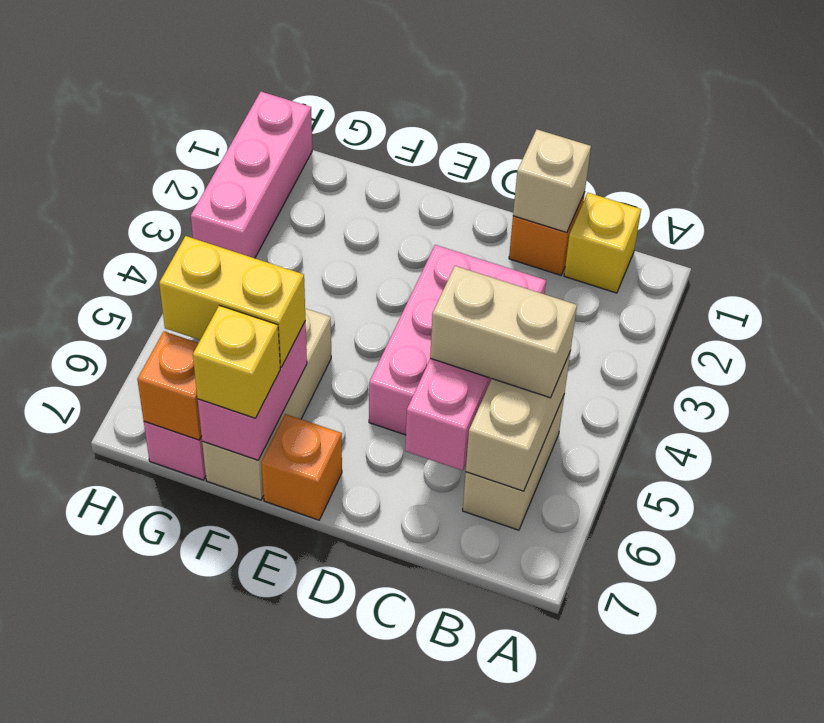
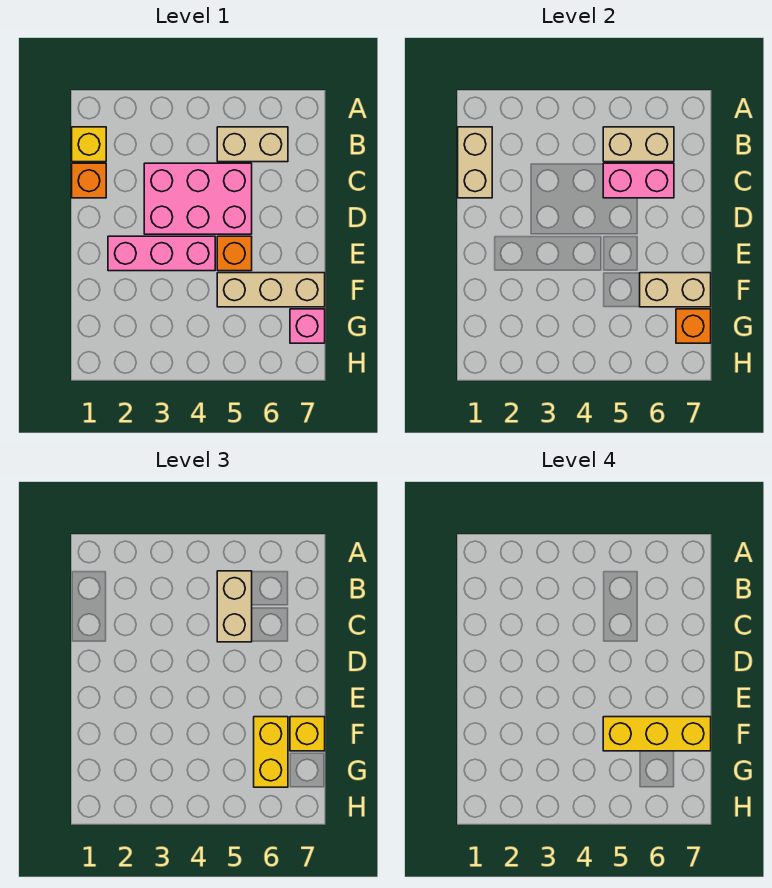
tan brick C1 level 2 -> tan brick B1:C1 level 2
orange brick E7 level 1 -> orange brick E5 level 1
none -> yellow brick F5:F7 level 4
pink brick F6:F7 level 2 -> tan brick F6:F7 level 2
pink brick H1:H3 level 1 -> pink brick E2:E4 level 1

